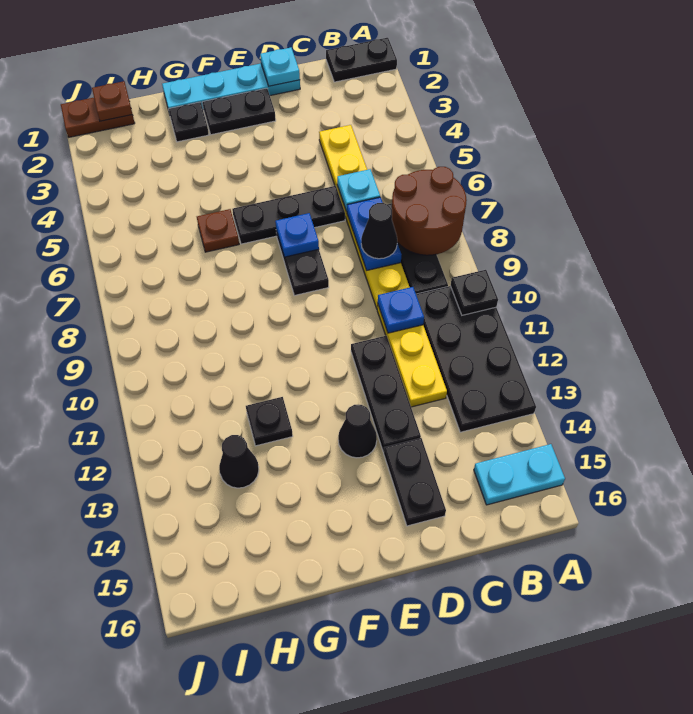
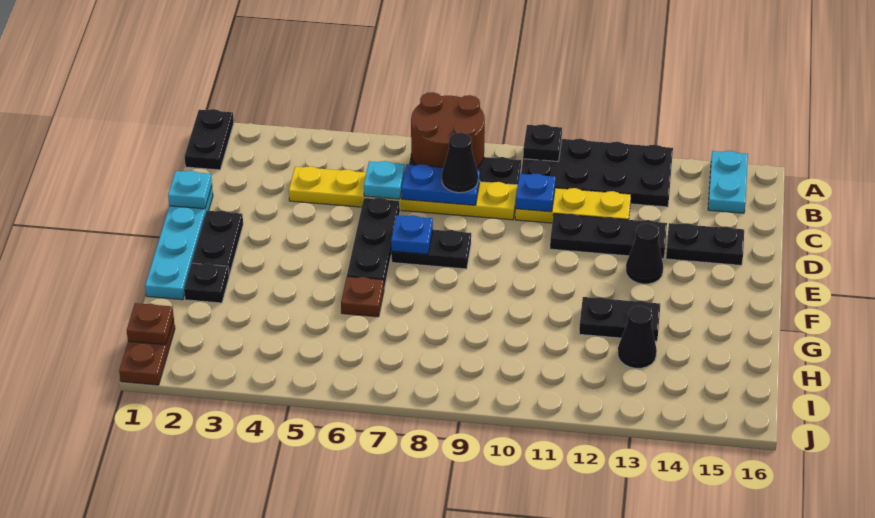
black plate G12 level 1 -> black plate G12:G13 level 1

